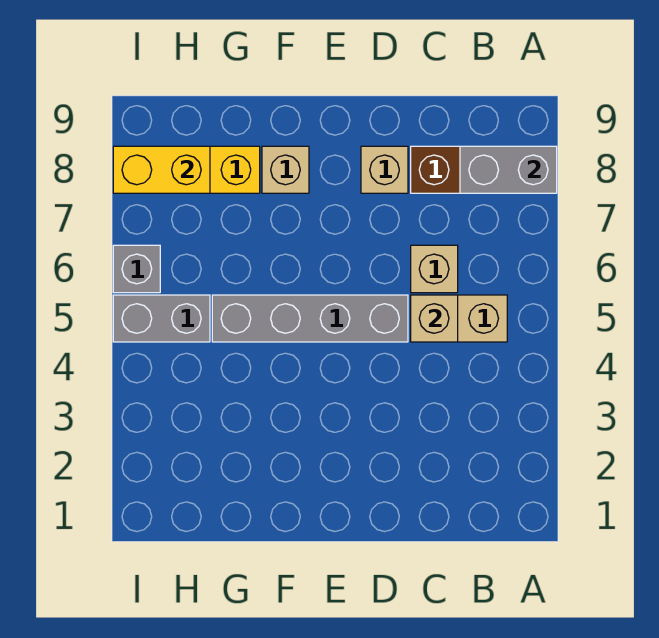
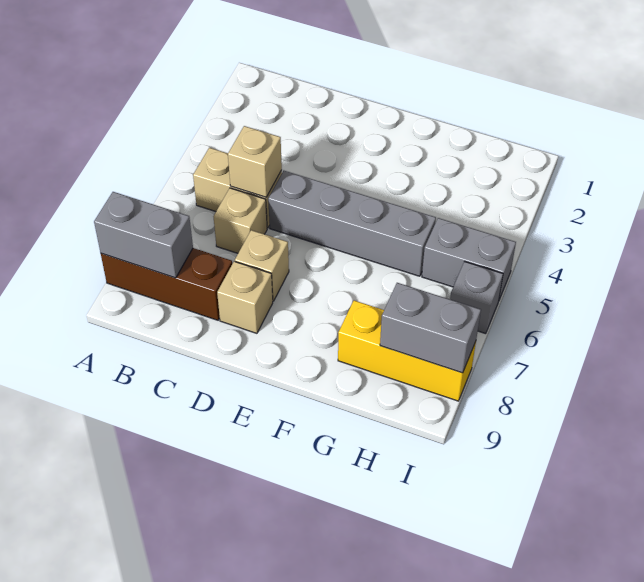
tan brick F8 level 1 -> tan brick D7 level 1
yellow brick H8:I8 level 2 -> grey brick H8:I8 level 2

